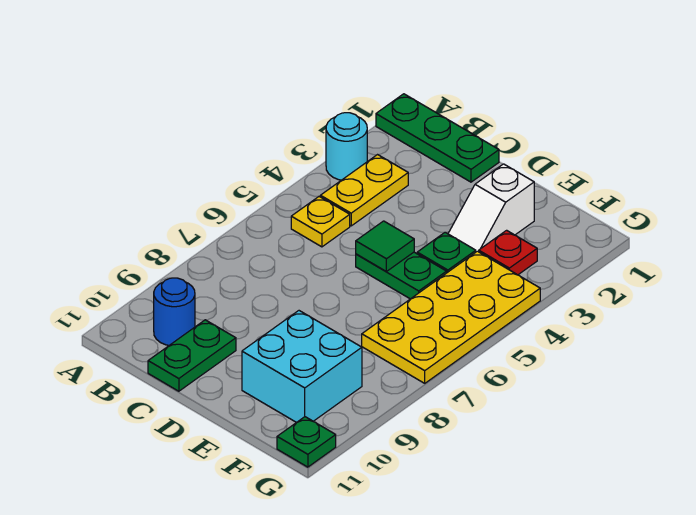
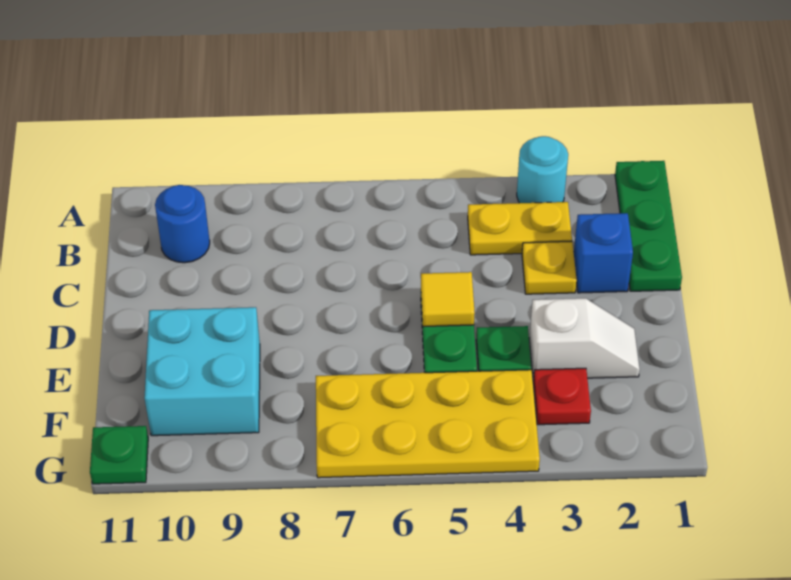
yellow plate B5 level 1 -> yellow plate C3 level 1
none -> blue brick C2 level 1
green plate C10:C11 level 1 -> none
green tile D5 level 2 -> yellow tile D5 level 2
white slope E2:E3 level 1 top 2 -> white slope E2:E3 level 1 top 3

